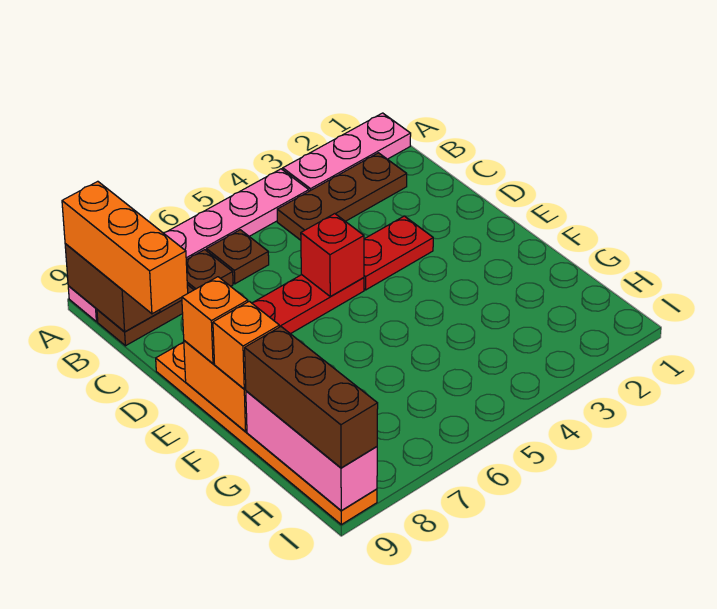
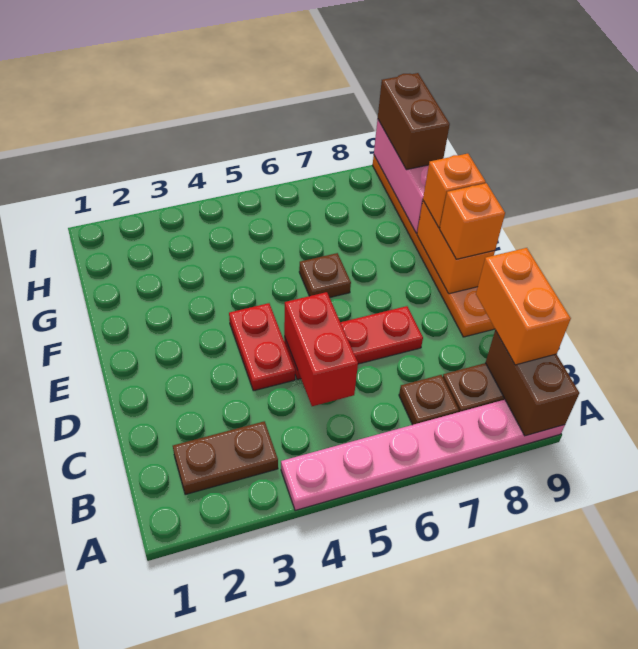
pink plate A1:A3 level 1 -> none
orange brick A9:C9 level 3 -> orange brick B9:C9 level 3
brown plate B2:B4 level 1 -> brown plate B2:B3 level 1
brown plate B6 level 1 -> brown plate F6 level 1
red plate D3:D4 level 1 -> red plate D4:E4 level 1
red brick D5 level 2 -> red brick C5:D5 level 2
brown brick G9:I9 level 3 -> brown brick H9:I9 level 3

